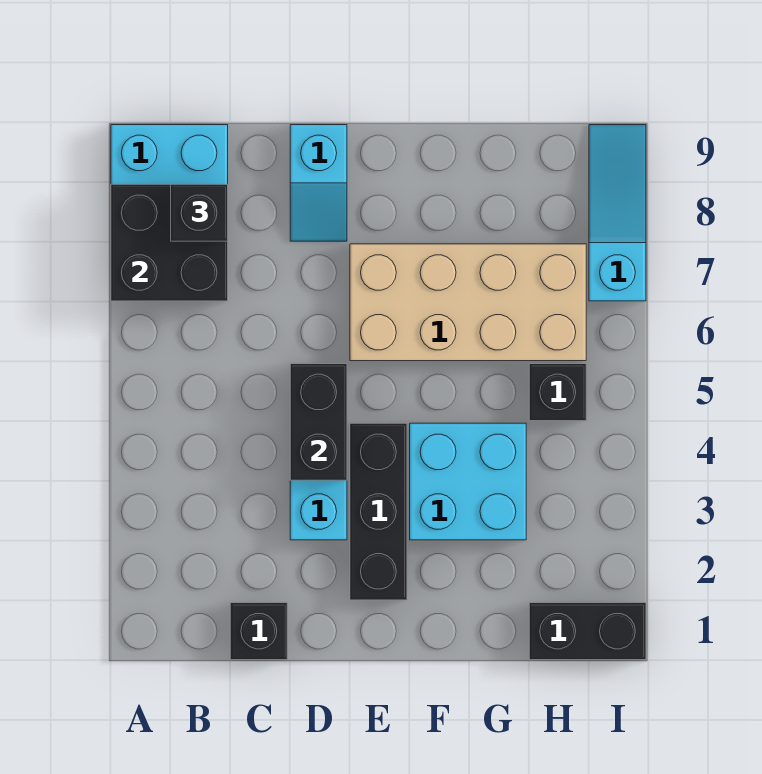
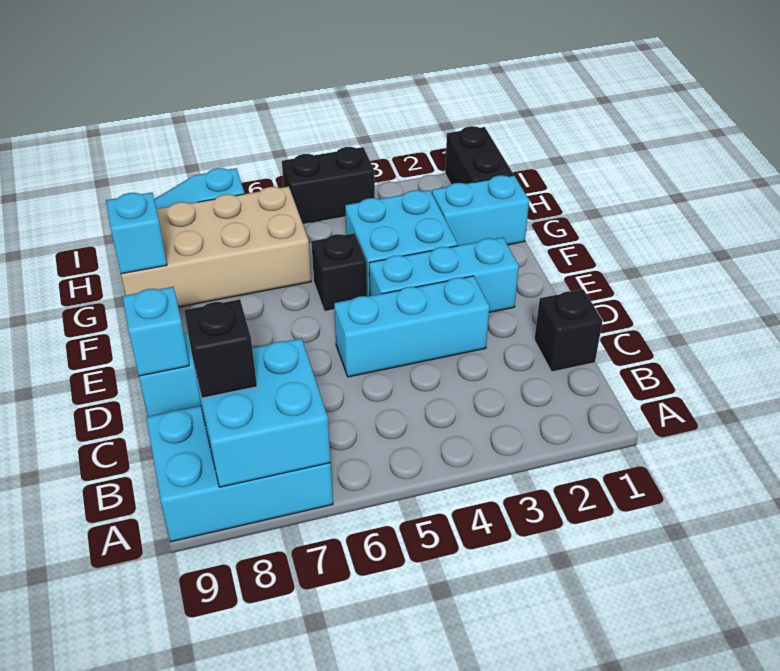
black brick A7:B8 level 2 -> cyan brick A7:B8 level 2
black brick D4:D5 level 2 -> black brick I4:I5 level 1
none -> cyan brick D9 level 2
black brick E2:E4 level 1 -> cyan brick E2:E4 level 1
tan brick E6:H7 level 1 -> tan brick G6:H9 level 1
none -> cyan brick G1:G2 level 1
none -> cyan brick G9 level 2
black brick H5 level 1 -> black brick F5 level 1

